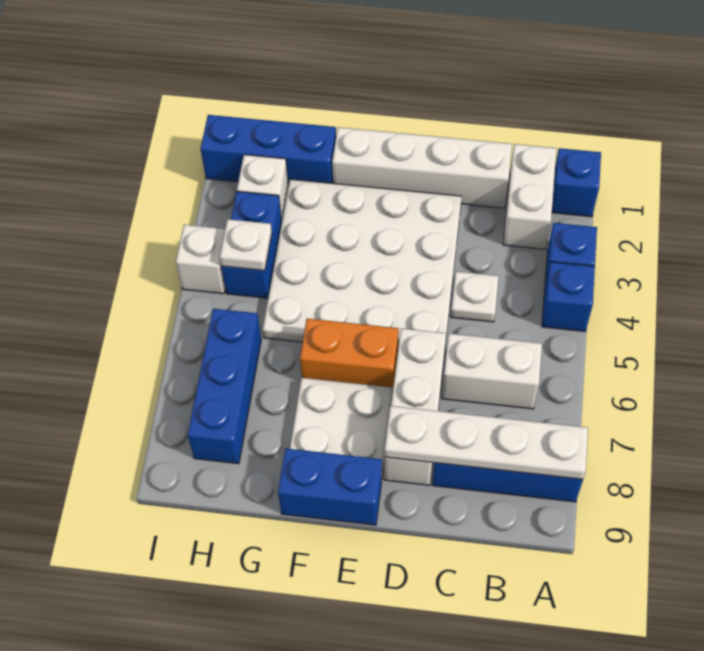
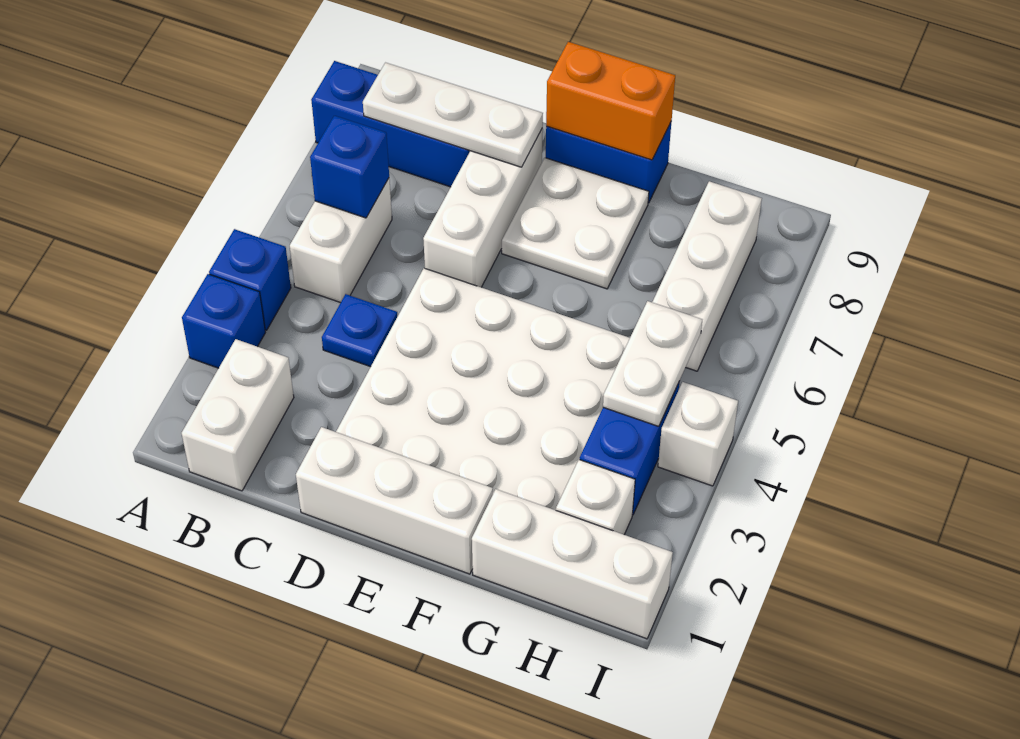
blue brick A1 level 1 -> blue brick B6 level 2
white plate A8:D8 level 2 -> white plate B8:D8 level 2
white brick B6:C6 level 1 -> white brick B5:B6 level 1
white brick C1:F1 level 1 -> white brick D1:F1 level 1
white plate C4 level 1 -> blue plate C4 level 1
orange brick E6:F6 level 1 -> orange brick E9:F9 level 2
blue brick G1:I1 level 1 -> white brick G1:I1 level 1
white plate H4 level 2 -> white plate H4:H5 level 2
blue brick H6:H8 level 1 -> white brick H6:H8 level 1

